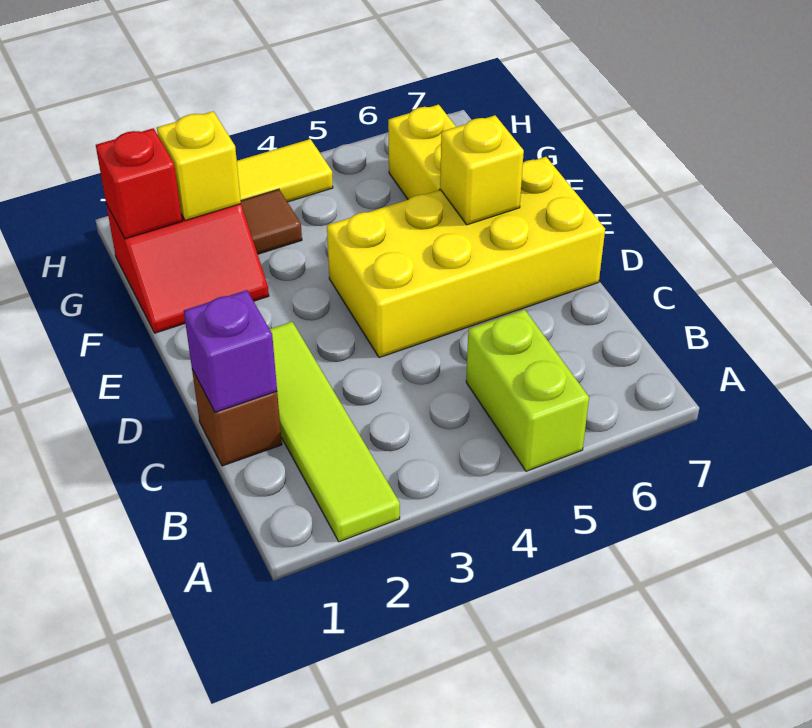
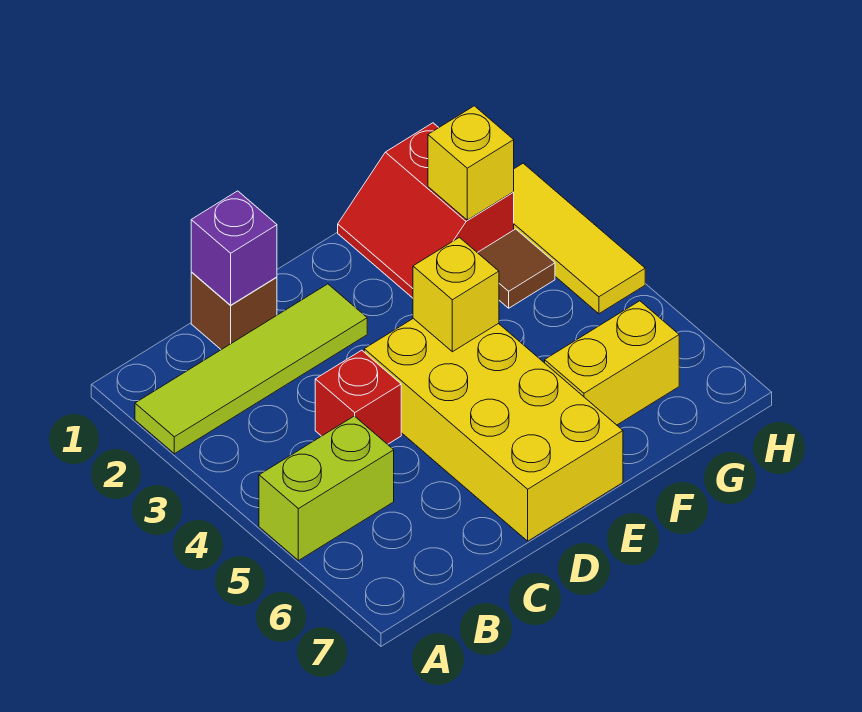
yellow brick E6 level 2 -> yellow brick E4 level 2
red brick G1 level 2 -> red brick C4 level 1

